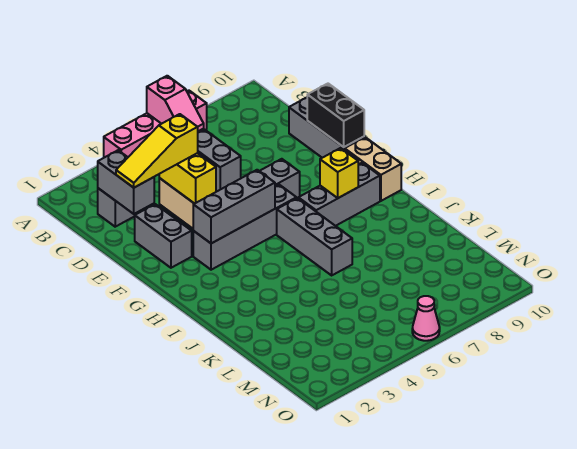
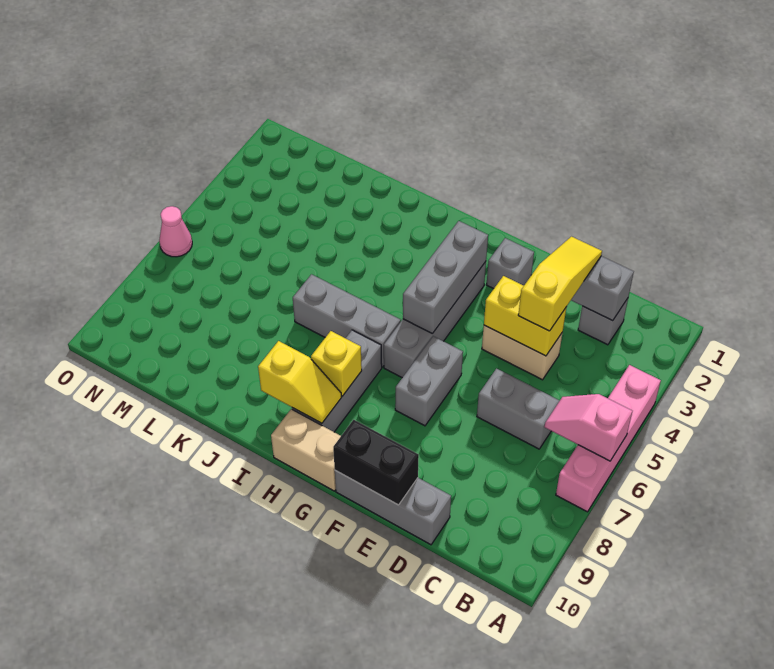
grey brick E2:F2 level 1 -> grey brick F2 level 1
none -> yellow slope H9:I9 level 2 top I

